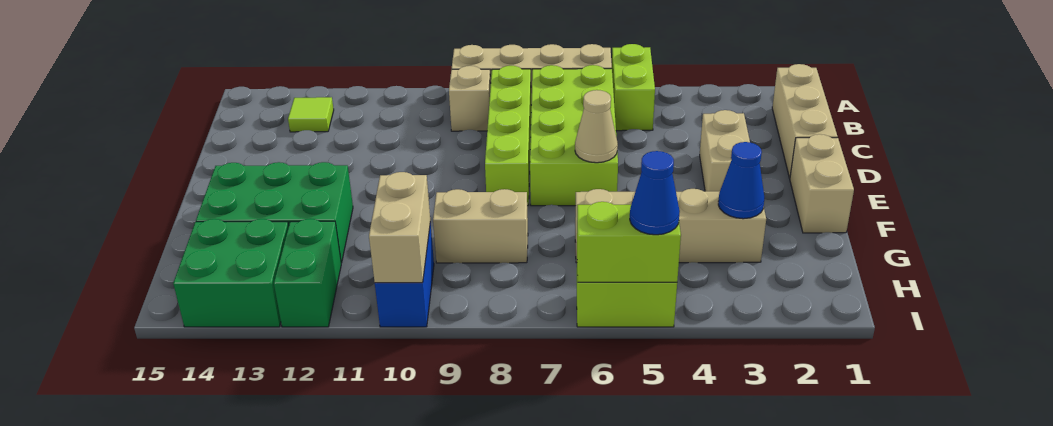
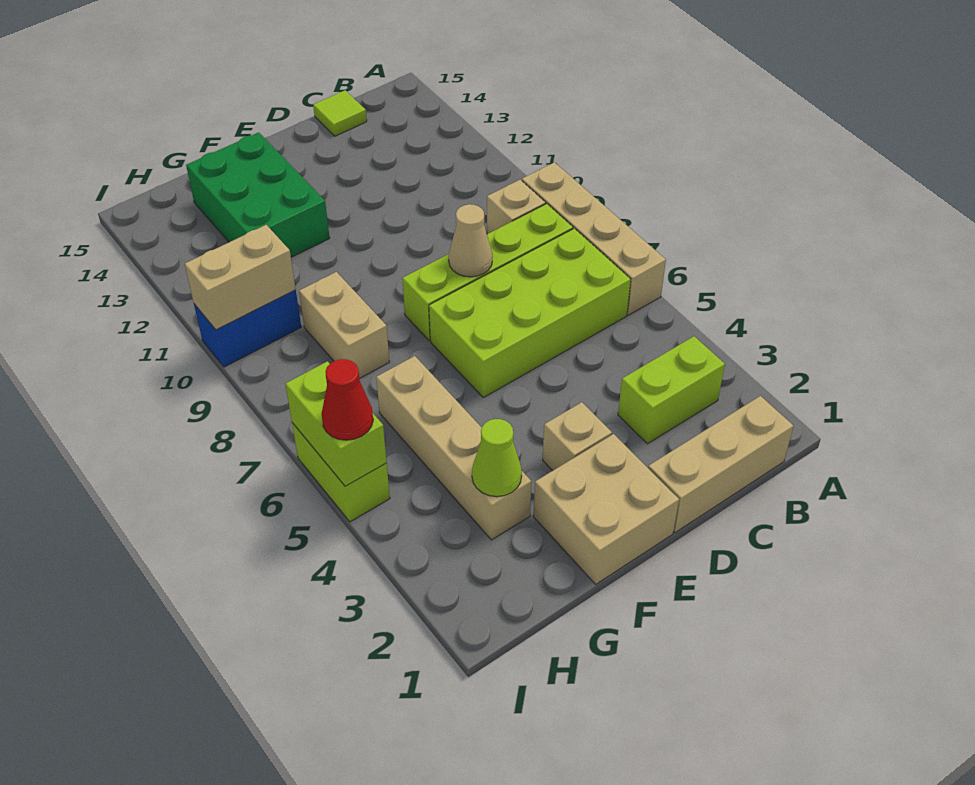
lime brick A5:B5 level 1 -> lime brick B3:C3 level 1
lime tile B13 level 1 -> lime tile C15 level 1
tan brick D3:E3 level 1 -> tan brick E3 level 1
tan brick E1:F1 level 1 -> tan brick E1:F2 level 1
tan cone E6 level 2 -> tan cone D8 level 2
blue cone G3 level 2 -> lime cone G3 level 2
green brick H12:I12 level 1 -> none
green brick H13:I14 level 1 -> none
blue cone I5 level 3 -> red cone I5 level 3

